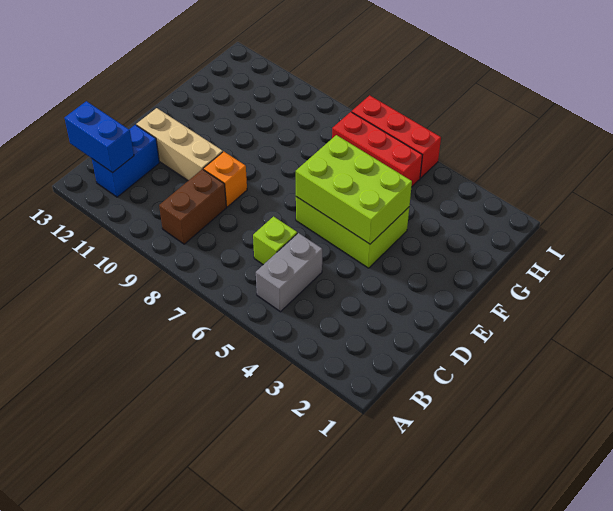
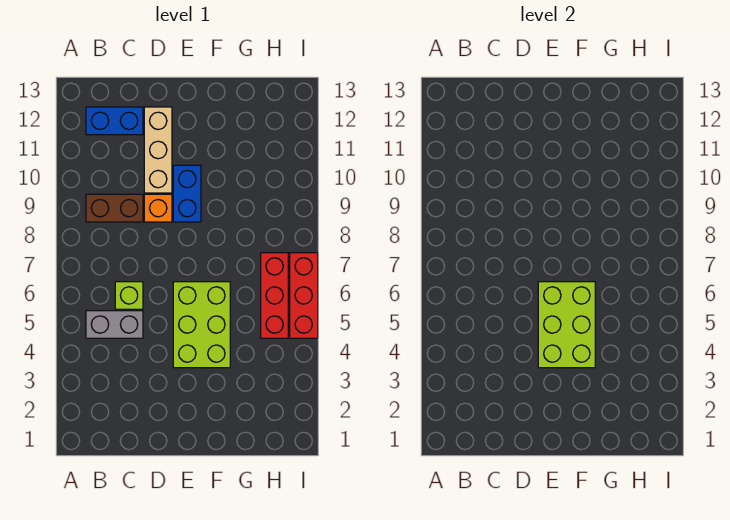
blue brick B12:B13 level 2 -> blue brick E9:E10 level 1

